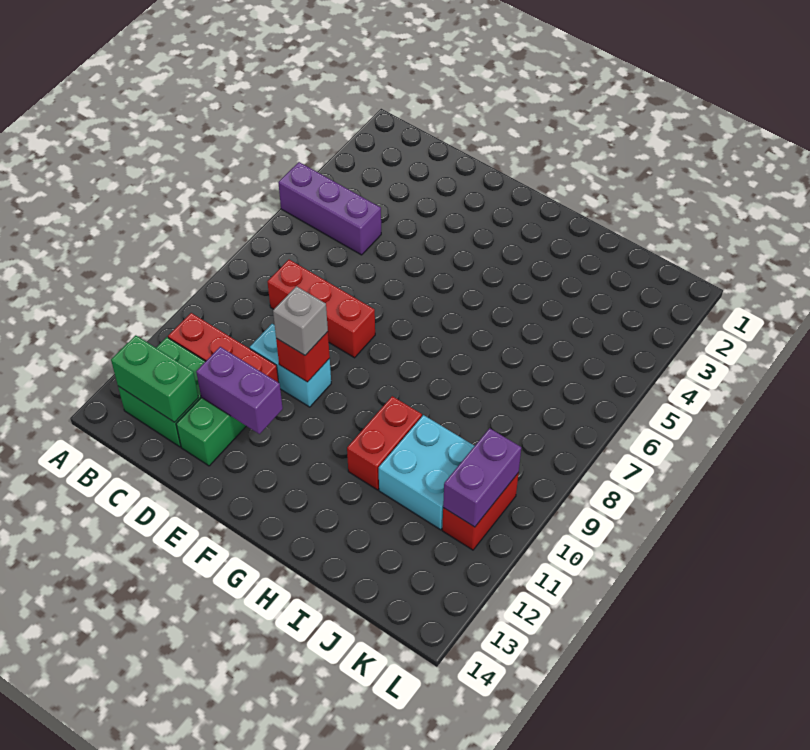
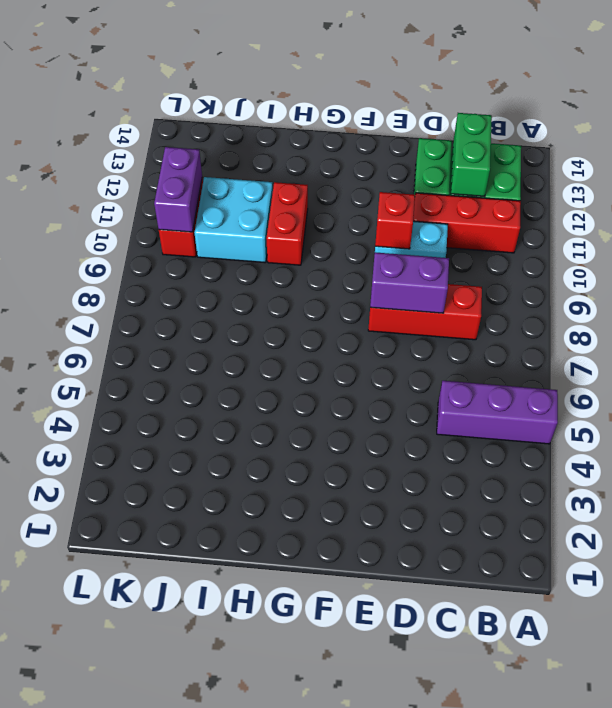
green brick B13:C13 level 2 -> green brick C12:C13 level 2
purple brick D12:E12 level 2 -> purple brick D8:E8 level 2
grey brick E10 level 3 -> none

